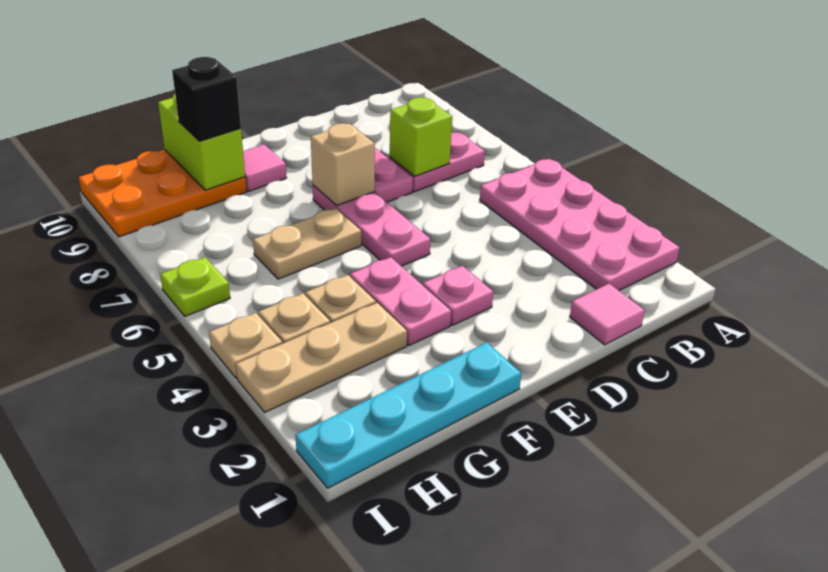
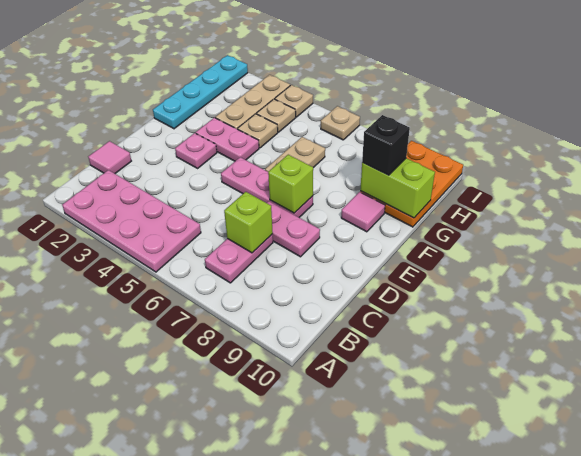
tan brick E7 level 2 -> lime brick E7 level 2
lime plate I6 level 1 -> tan plate I6 level 1

